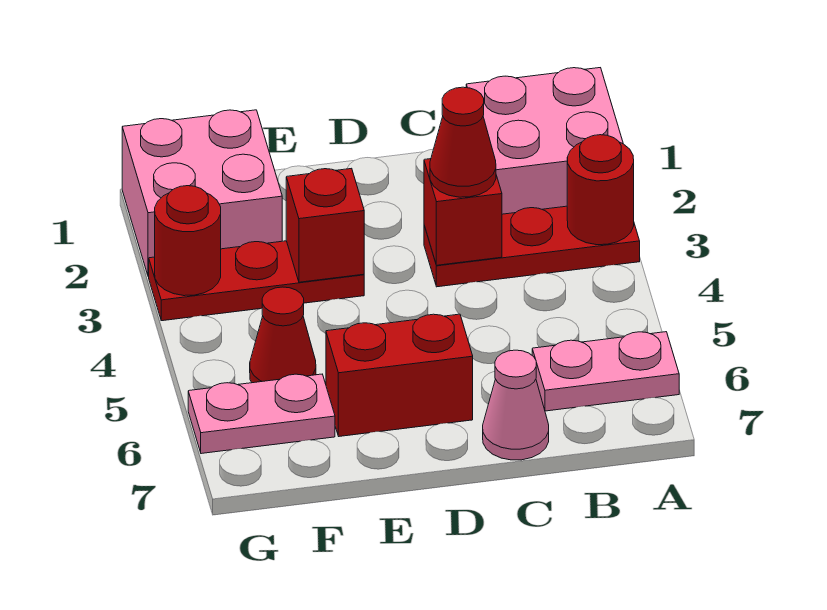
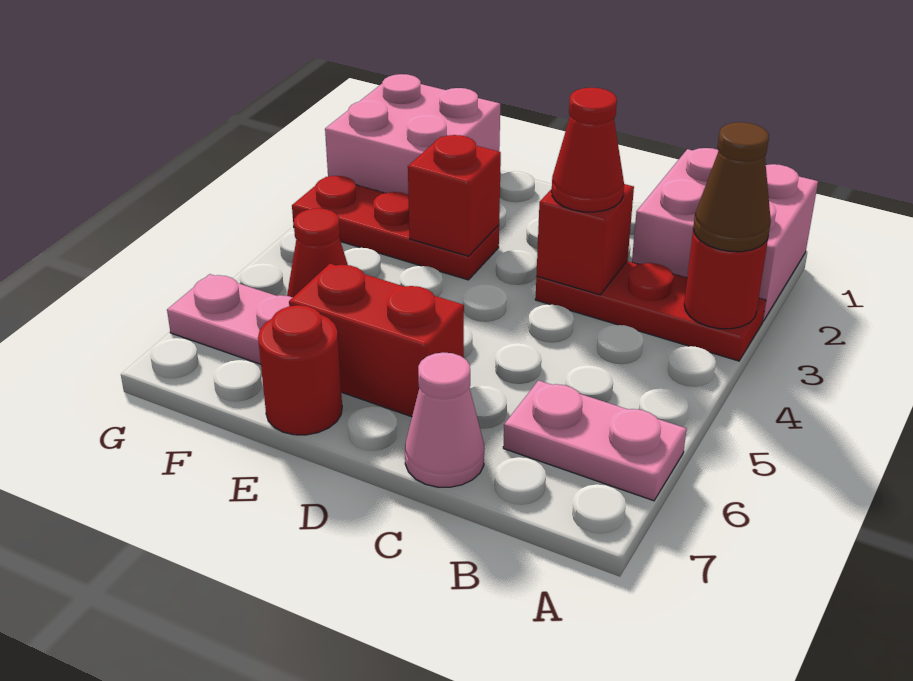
none -> brown cone A3 level 3
red round brick G3 level 2 -> red round brick E7 level 1

